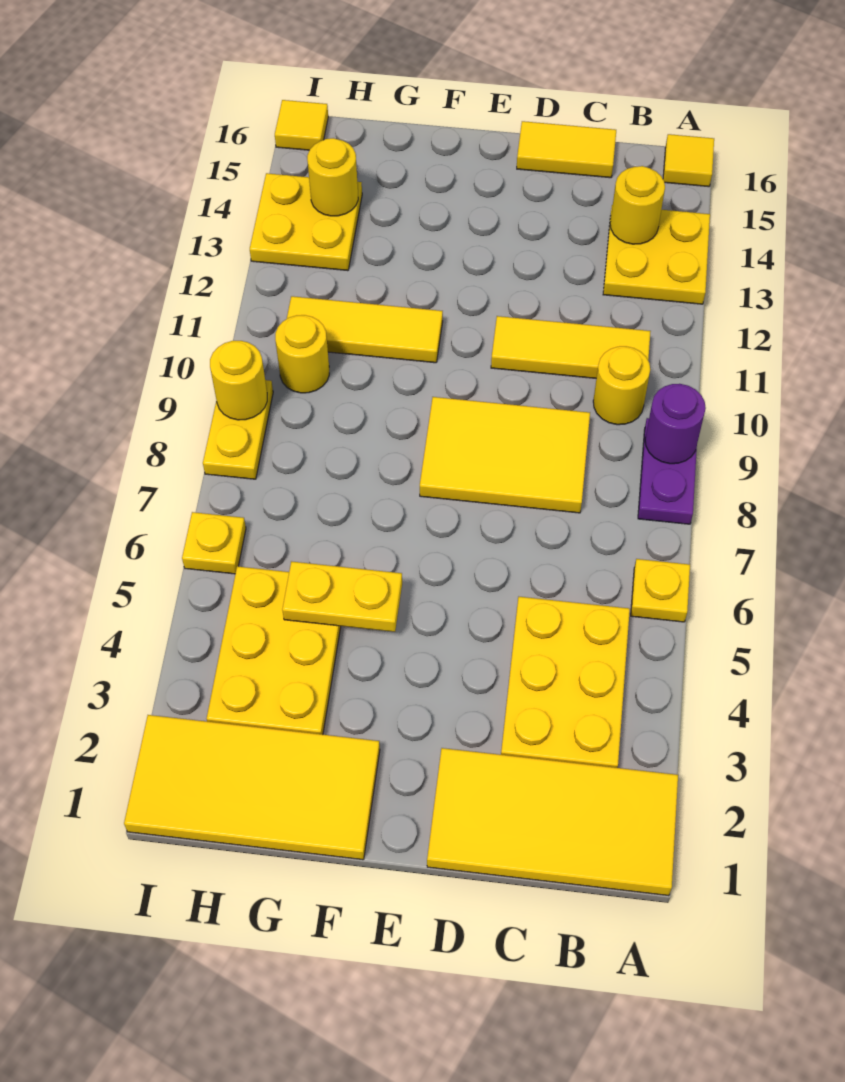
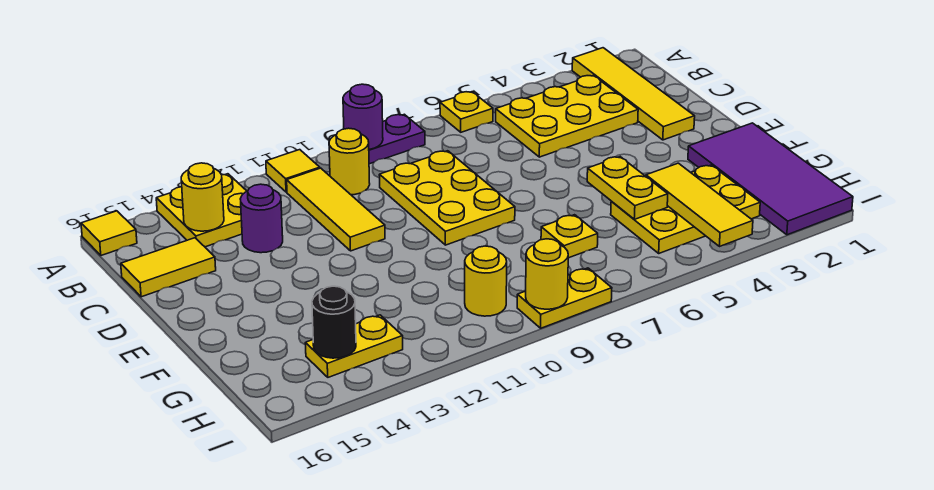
yellow tile A1:D2 level 1 -> yellow tile A2:D2 level 1
yellow tile C8:E9 level 1 -> yellow plate C8:E9 level 1
none -> purple round brick C13 level 1
yellow tile C16:D16 level 1 -> yellow tile C15:C16 level 1
yellow tile F1:I2 level 1 -> purple tile F1:I2 level 1
yellow tile F11:H11 level 1 -> yellow tile G4:I4 level 2
yellow plate H13:I14 level 1 -> yellow plate H13:H14 level 1
yellow round brick H14 level 2 -> black round brick H14 level 2
yellow plate I6 level 1 -> yellow plate G7 level 1
yellow tile I16 level 1 -> yellow tile A11 level 1

